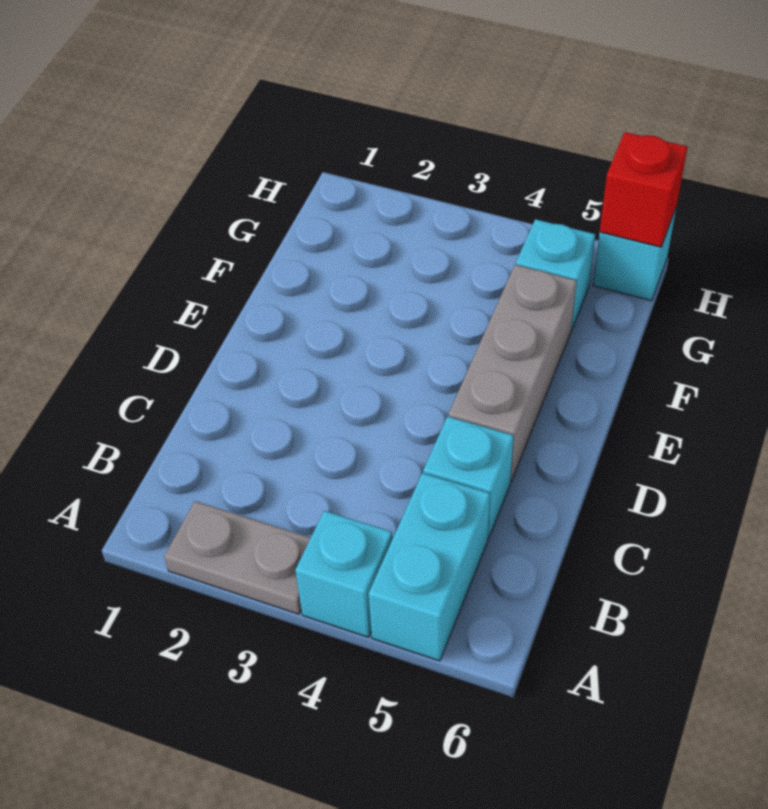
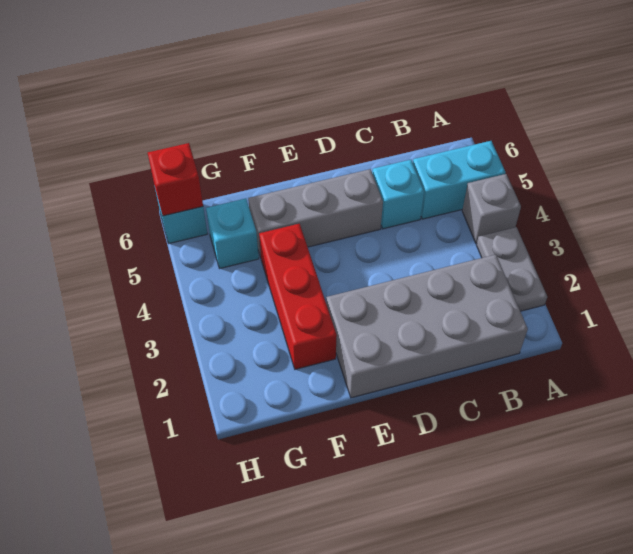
cyan brick A4 level 1 -> grey brick A4 level 1
none -> grey brick B1:E2 level 1
none -> red brick F2:F4 level 1

